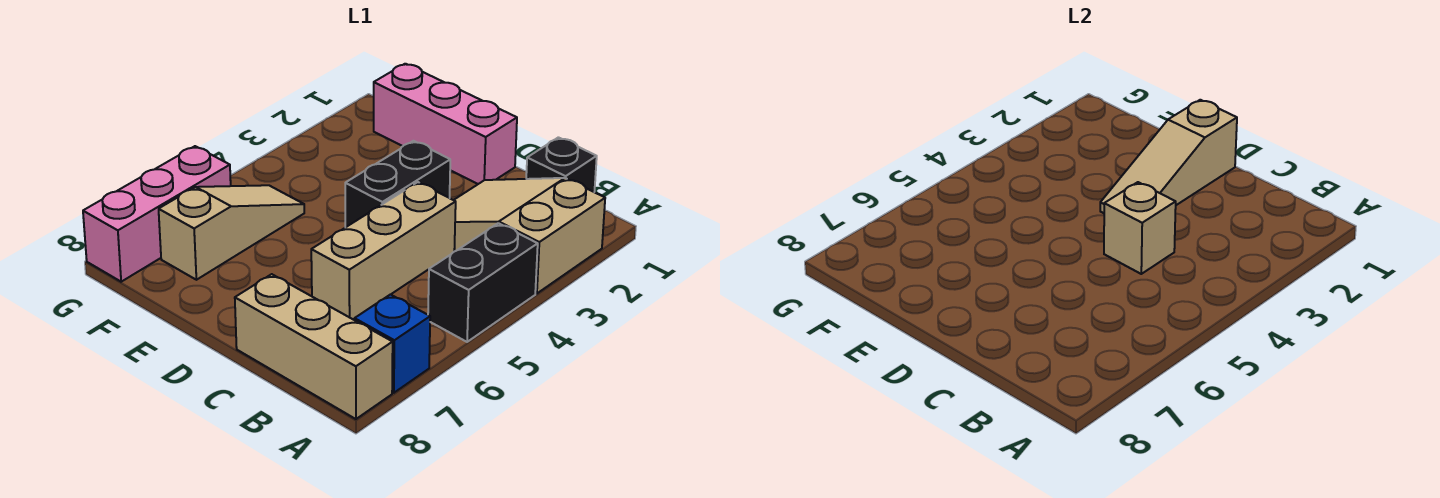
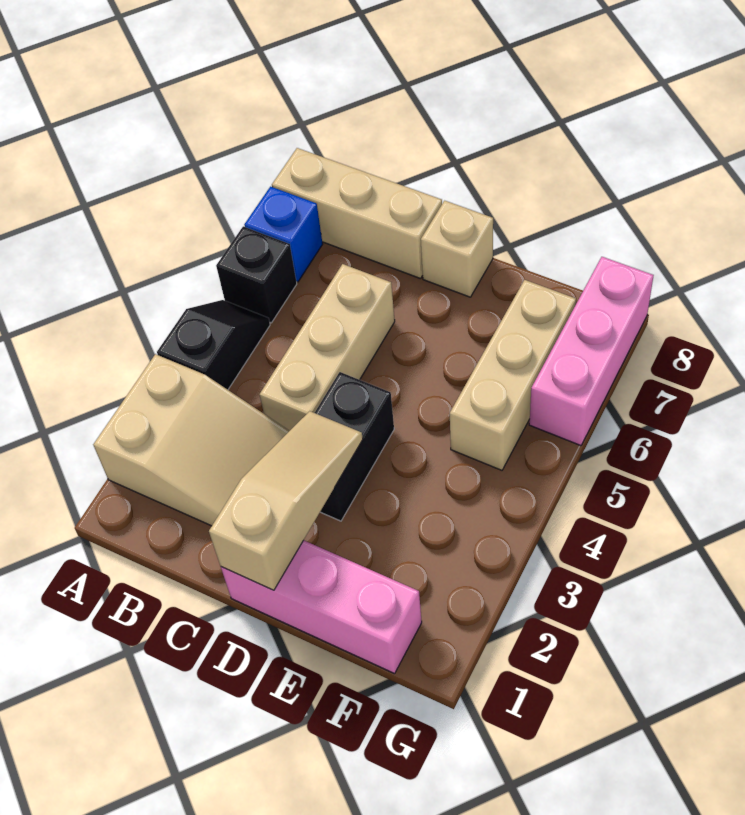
black brick A4:A5 level 1 -> black slope A4:A5 level 1 top 4
black brick B1 level 1 -> black brick A6 level 1
tan brick C4 level 2 -> tan brick D8 level 1
tan slope F5:F7 level 1 top 7 -> tan brick F5:F7 level 1

